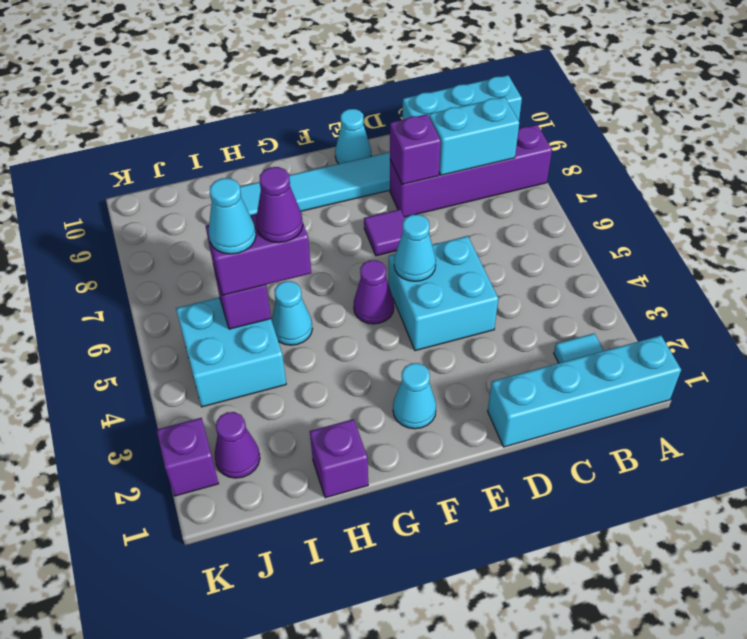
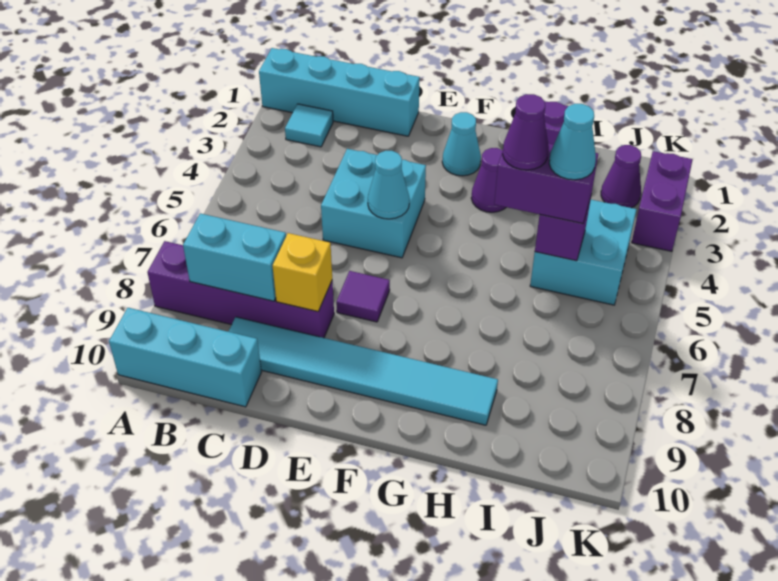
purple brick D8 level 2 -> yellow brick D8 level 2
cyan cone E10 level 1 -> none
purple cone F5 level 1 -> purple cone G3 level 1
cyan cone H5 level 1 -> none
purple brick K2 level 1 -> purple brick K2:K3 level 1

